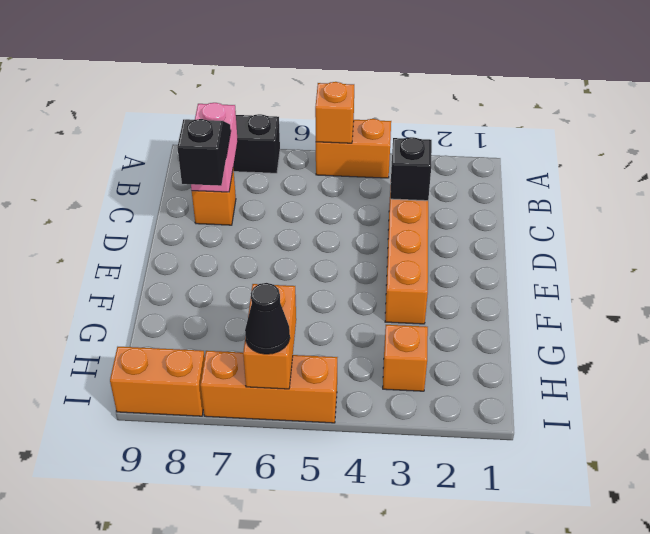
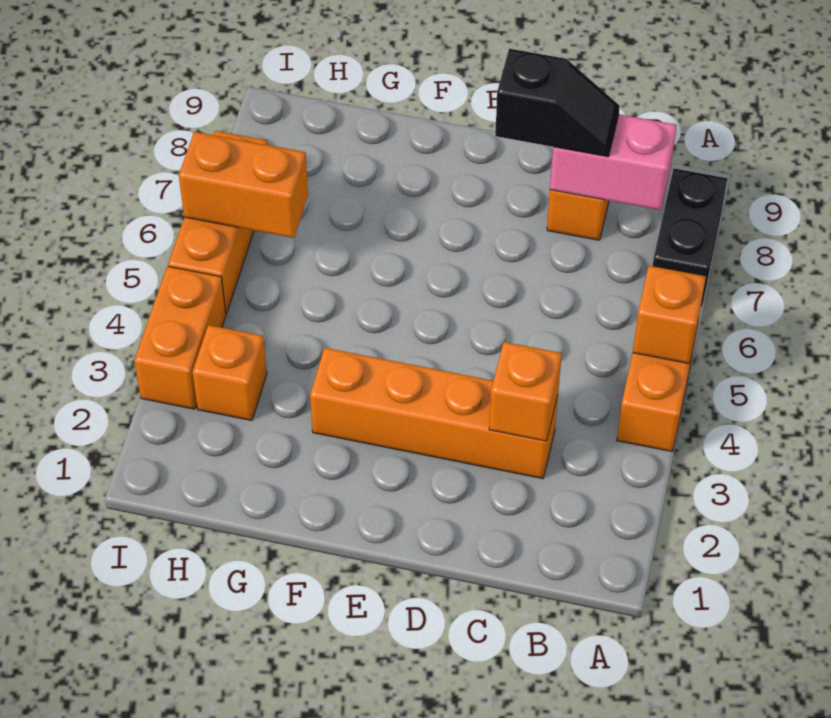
black brick C3 level 2 -> orange brick C3 level 2
black cone I6 level 3 -> none
orange brick I8:I9 level 1 -> orange brick I3:I4 level 1

